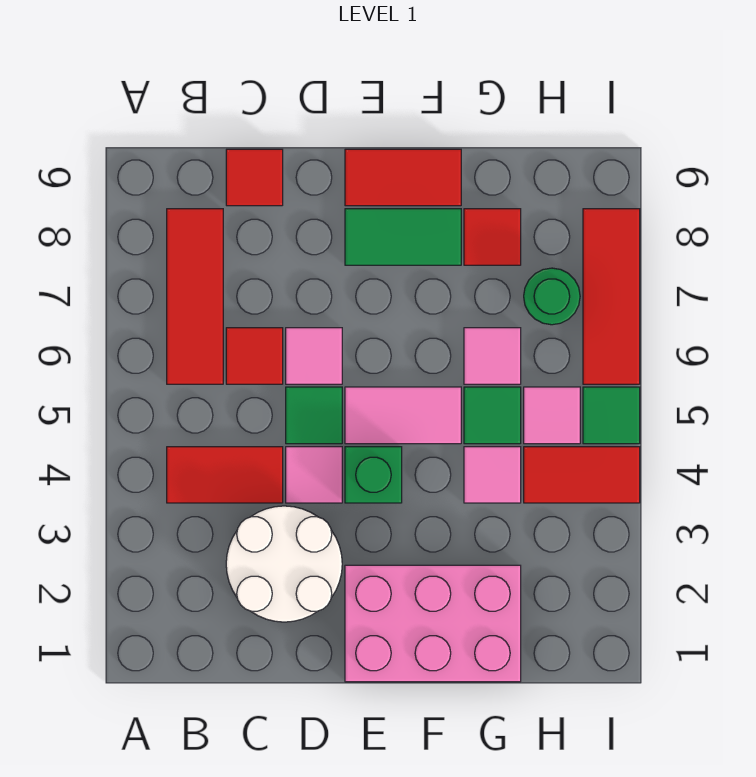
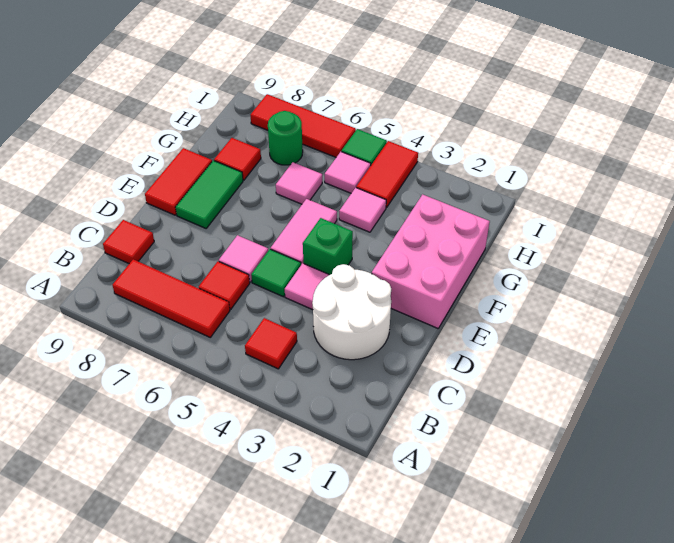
red tile B4:C4 level 1 -> red tile B4 level 1
green tile G5 level 1 -> none

